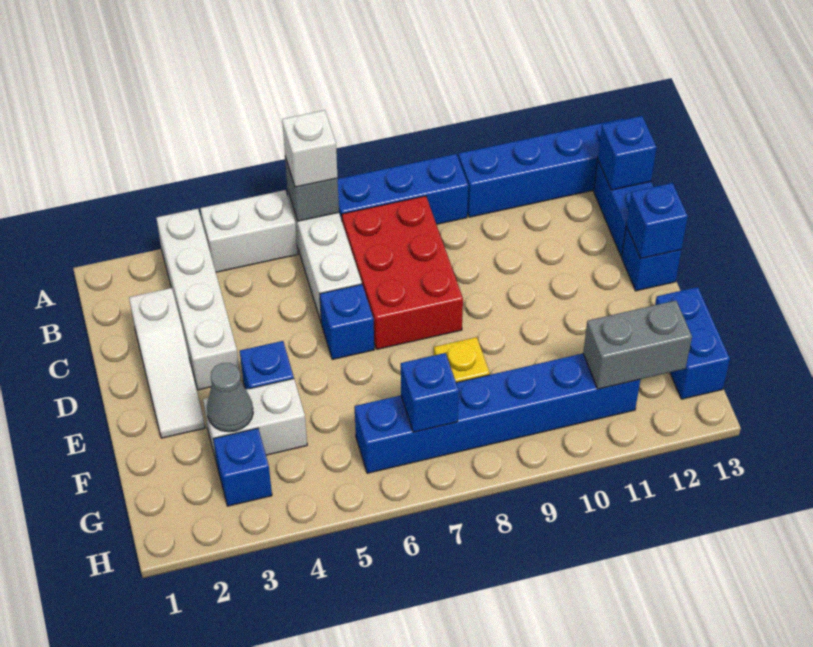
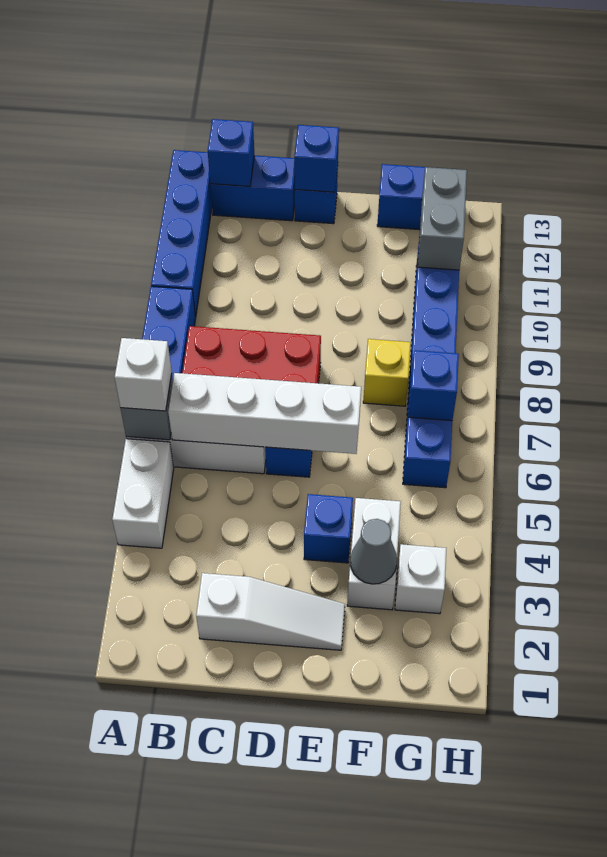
white brick A3:D3 level 1 -> white brick B6:E6 level 2
blue brick G3 level 1 -> white brick G3 level 1

